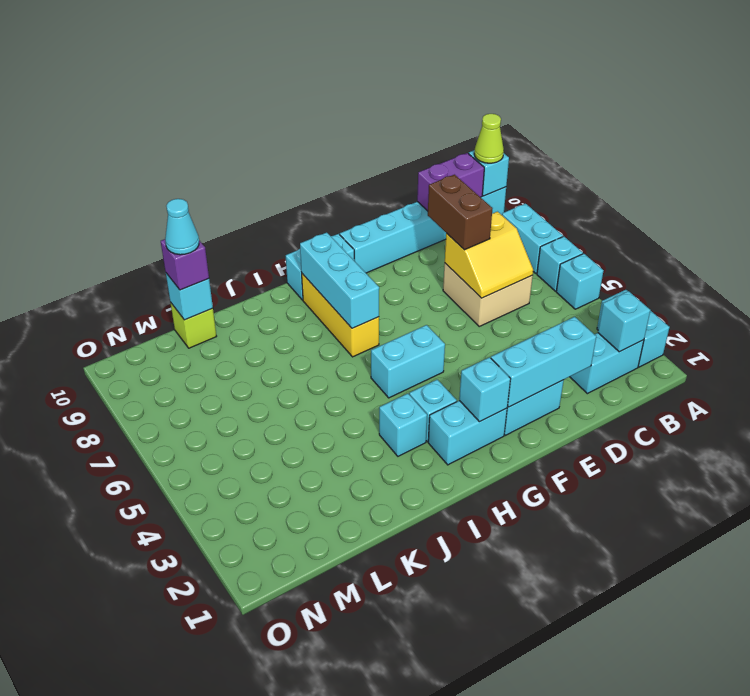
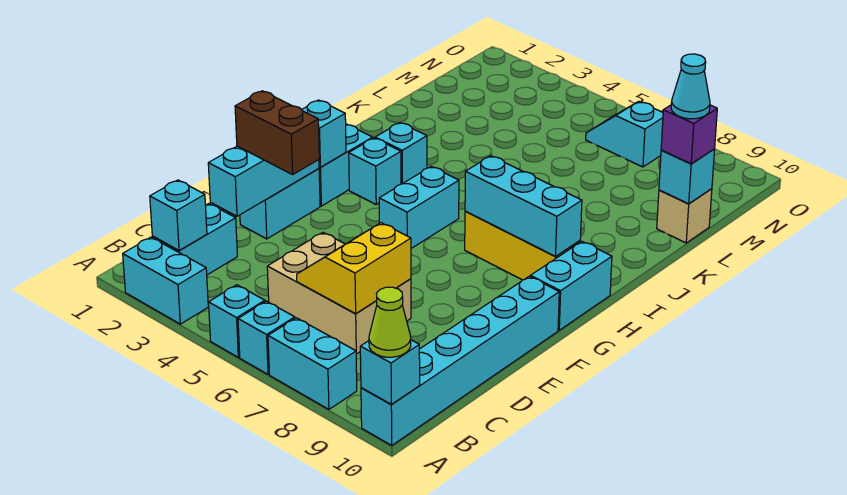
purple brick B10:C10 level 2 -> none
tan brick C6:D7 level 1 -> tan brick C5:D7 level 1
brown brick D7:D8 level 3 -> brown brick E2:E3 level 3
lime brick L10 level 1 -> tan brick L10 level 1
none -> cyan slope N6:N7 level 1 top 7

